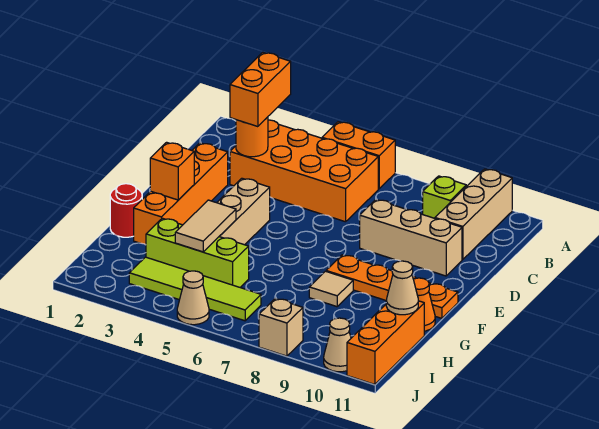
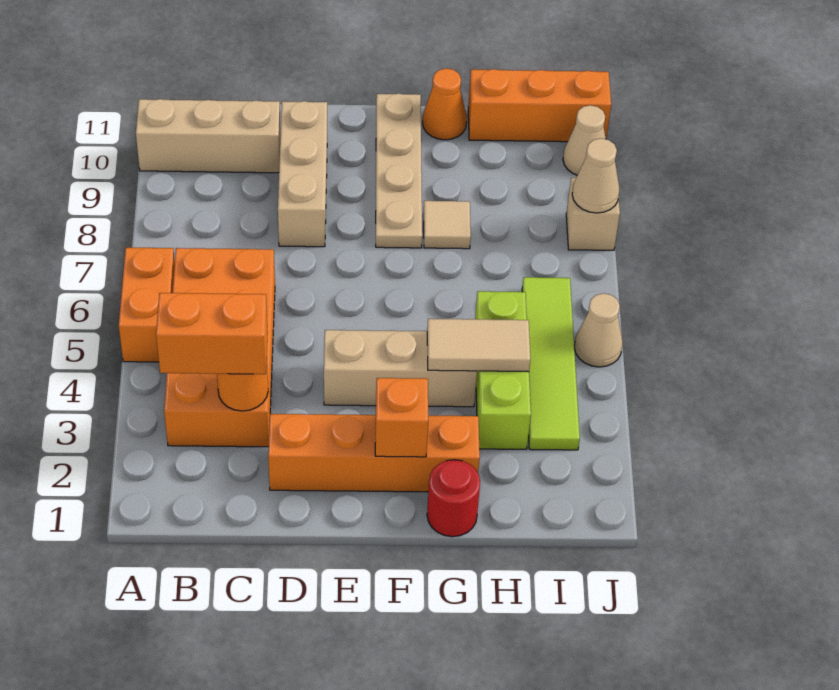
lime brick B9 level 1 -> none
orange plate F8:F11 level 1 -> tan plate F8:F11 level 1
tan cone H11 level 2 -> tan cone J8 level 2

